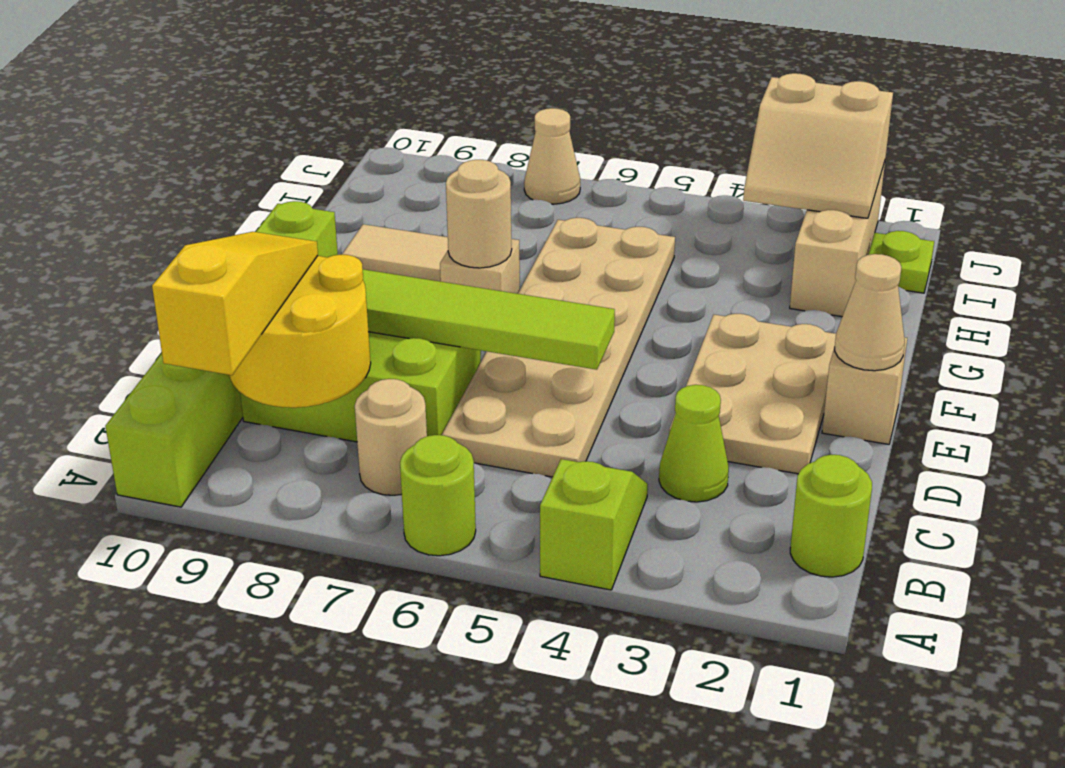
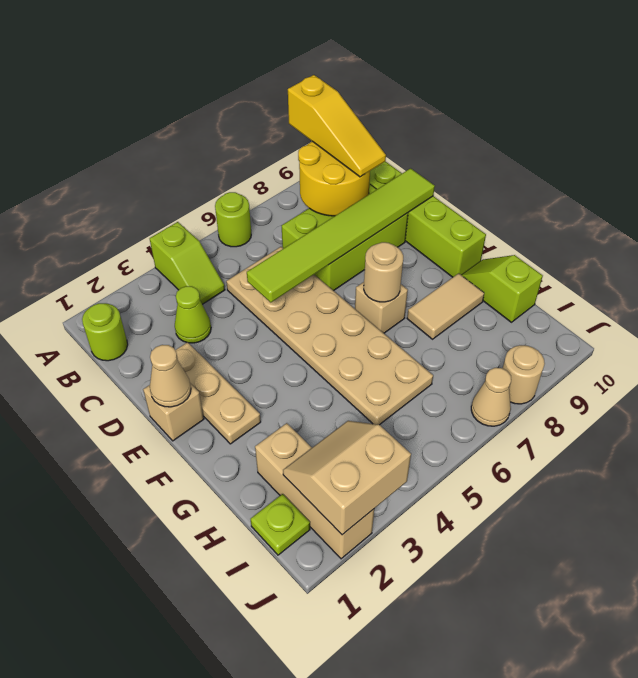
tan round brick B7 level 1 -> tan round brick J8 level 1
tan plate D2:F3 level 1 -> tan plate D2:F2 level 1
none -> lime slope G10:H10 level 1 top H

